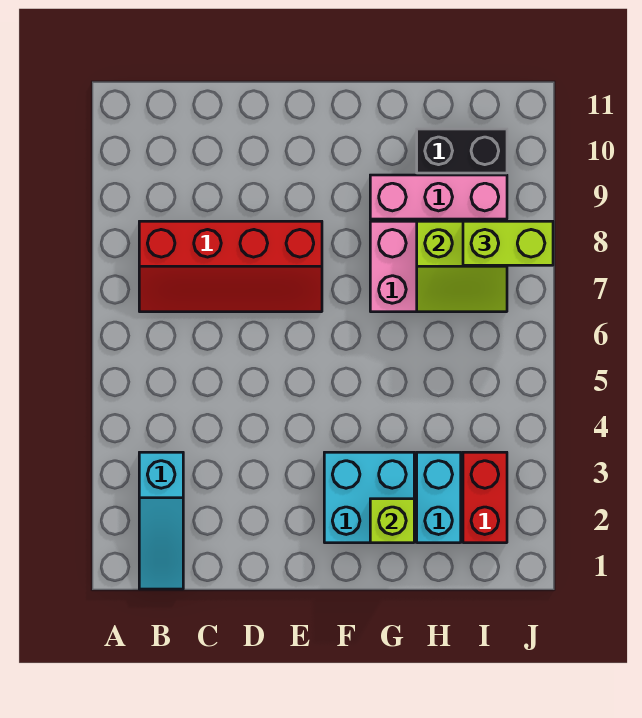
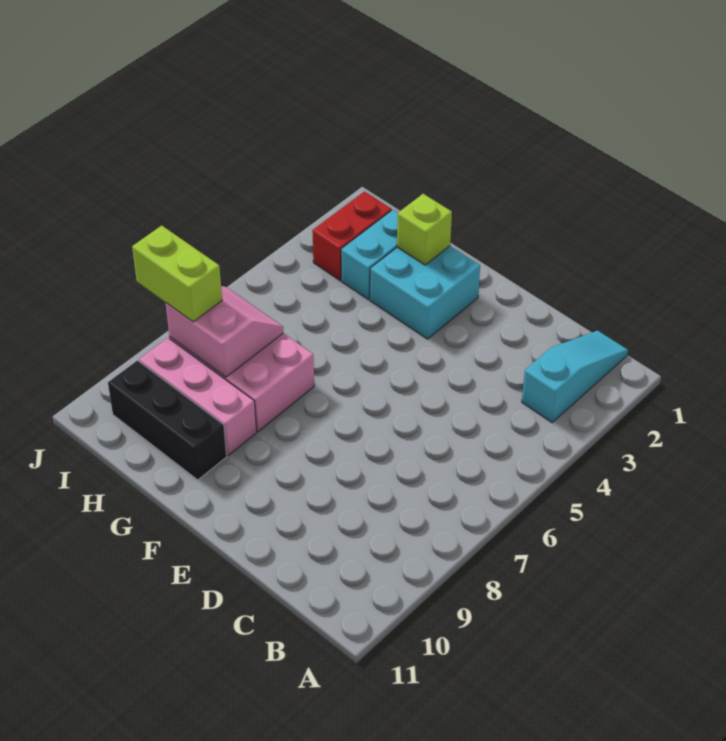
red slope B7:E8 level 1 top 8 -> none
lime slope H7:I8 level 2 top 8 -> pink slope H7:I8 level 2 top 8
black brick H10:I10 level 1 -> black brick G10:I10 level 1

